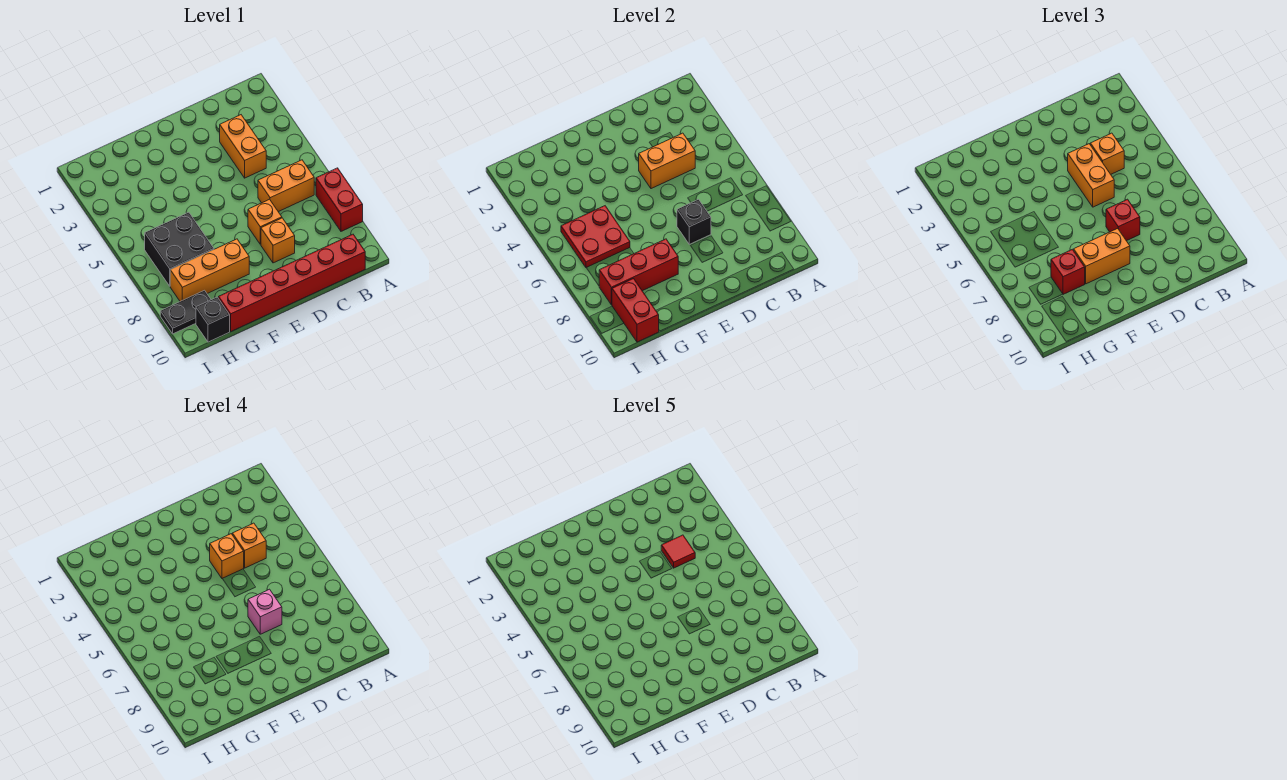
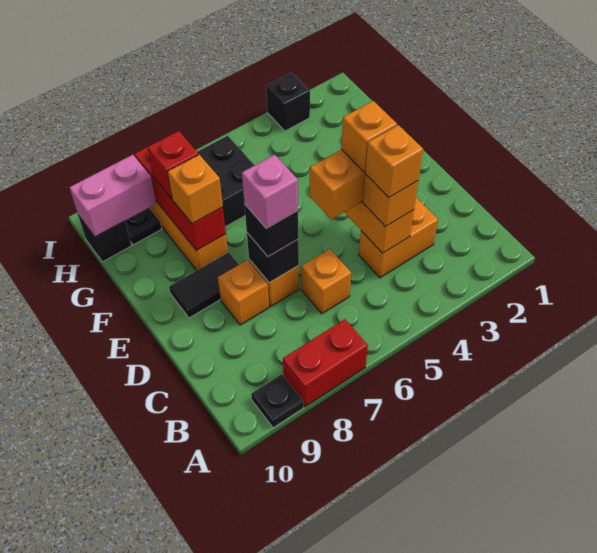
none -> black plate A9 level 1
orange brick B6:C6 level 1 -> orange brick C6 level 1
red brick B10:G10 level 1 -> none
red tile C4 level 5 -> none
red brick D7 level 3 -> black brick D7 level 3
none -> black tile E8:E9 level 1
orange brick E8:F8 level 3 -> orange brick F8 level 3
red plate G5:H6 level 2 -> none
red brick H9:H10 level 2 -> pink brick H9:H10 level 2
none -> black brick I3 level 1

